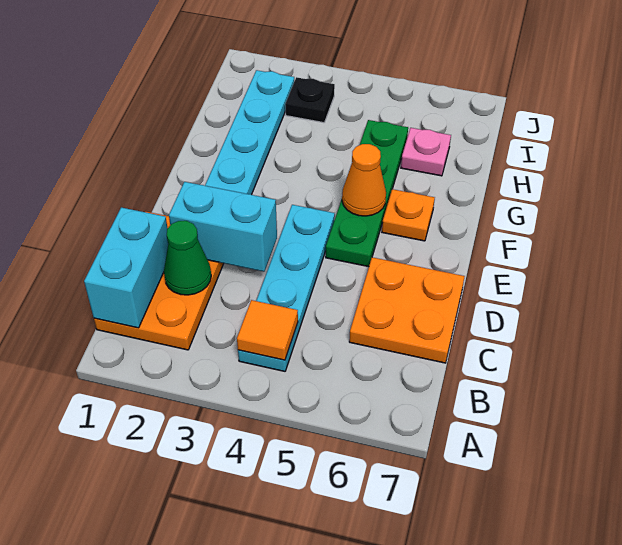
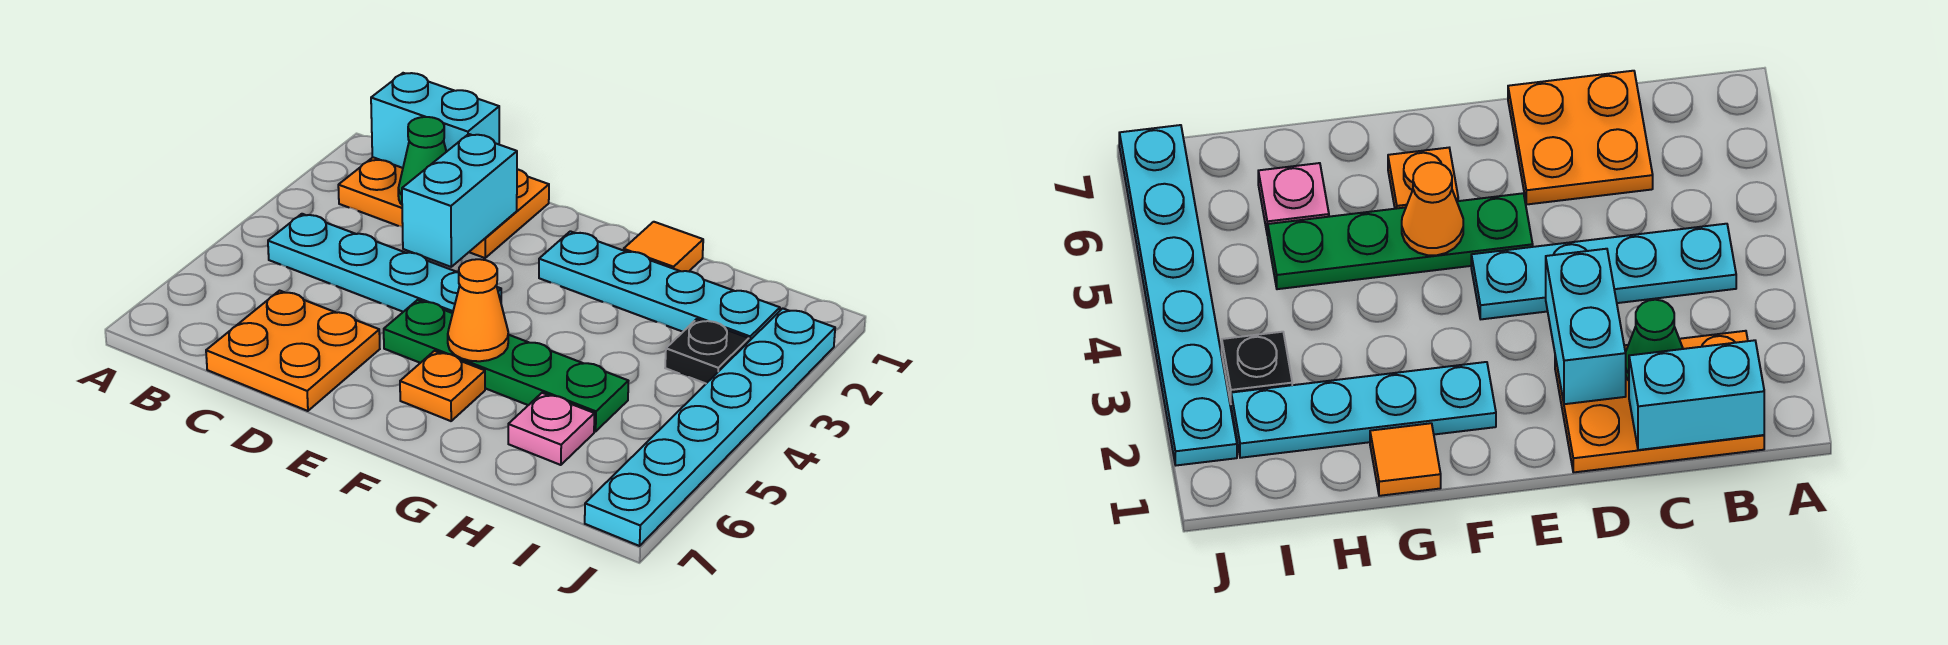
orange tile B4 level 2 -> orange tile G1 level 1
none -> cyan plate J2:J7 level 1

